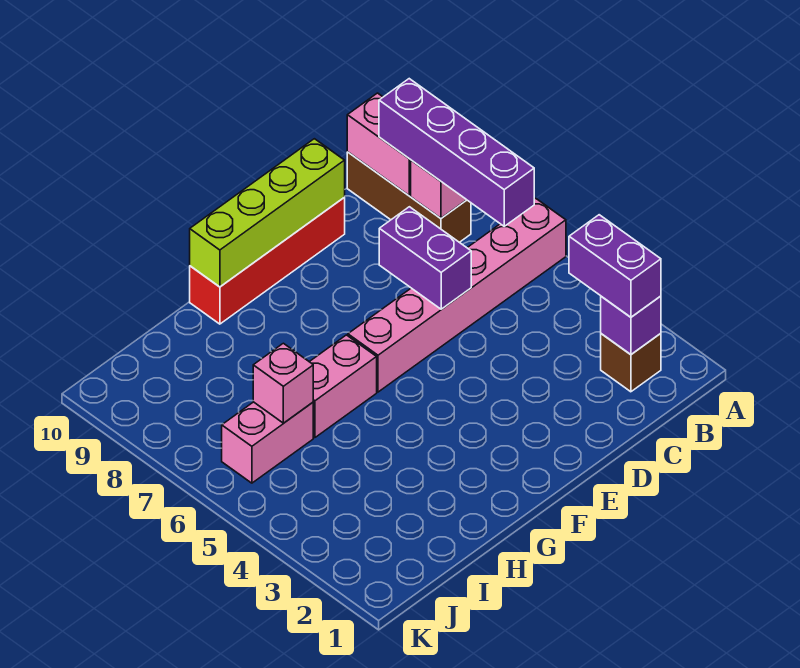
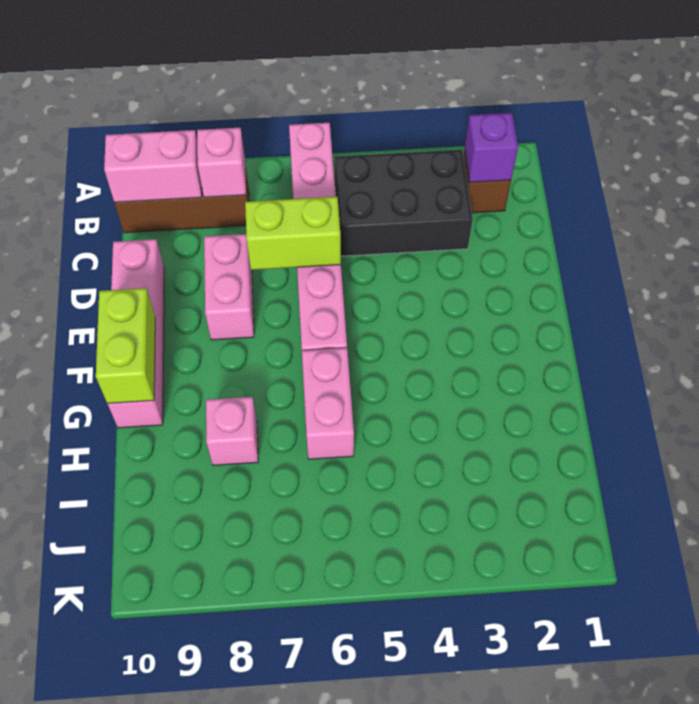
purple brick B2:B3 level 3 -> none
none -> black brick B3:C5 level 1
purple brick B6:B9 level 3 -> none
purple brick D6:D7 level 2 -> lime brick D6:D7 level 2
red brick D10:G10 level 1 -> pink brick D10:G10 level 1
lime brick D10:G10 level 2 -> lime brick F10:G10 level 2
pink brick I6:J6 level 1 -> pink brick D8:E8 level 1
pink brick I6 level 2 -> pink brick H8 level 1

